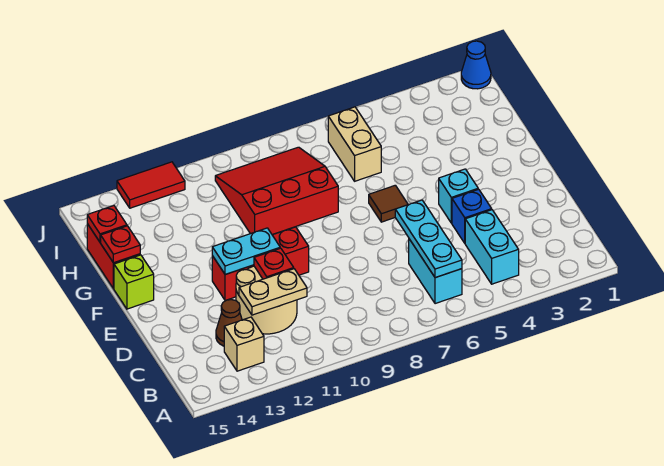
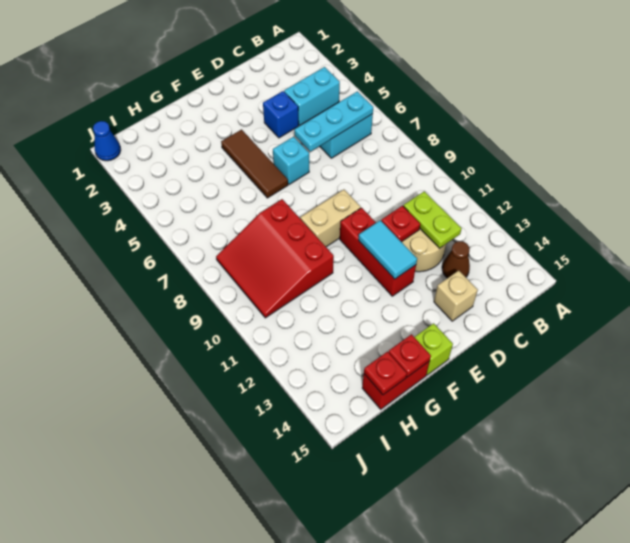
tan brick B13 level 1 -> tan brick D14 level 1
tan plate C11:C12 level 2 -> lime plate C11:C12 level 2
cyan brick E4 level 1 -> cyan brick E6 level 1
cyan plate E11:E12 level 2 -> cyan tile E11:E12 level 2
brown tile F6 level 1 -> brown tile F4:F6 level 1
tan brick H6:I6 level 1 -> tan brick E9:F9 level 1
red tile J12:J13 level 1 -> none

